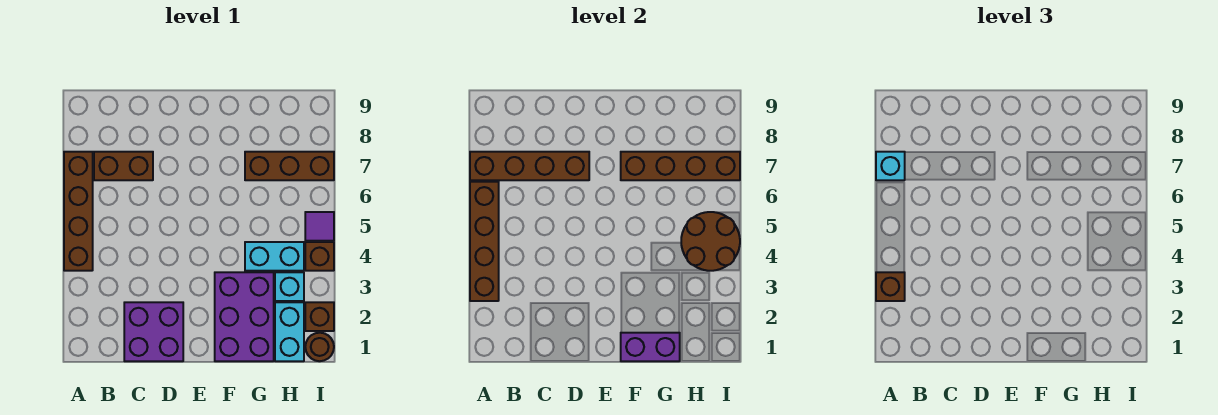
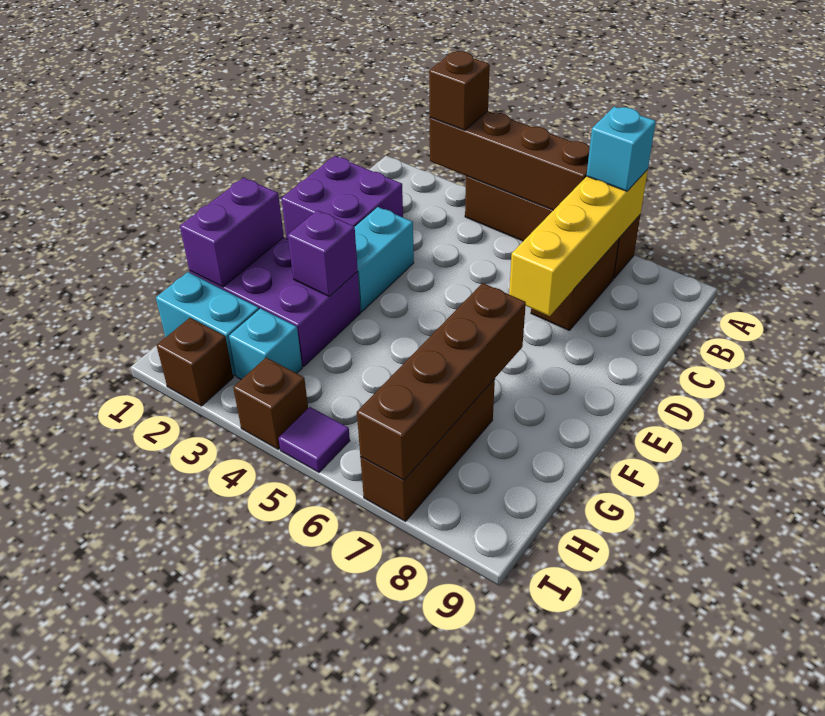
brown brick A7:D7 level 2 -> yellow brick A7:D7 level 2
none -> purple brick F3 level 2
cyan brick G4:H4 level 1 -> cyan brick D3:E3 level 1
brown round brick H4:I5 level 2 -> none
brown round brick I1 level 1 -> none

